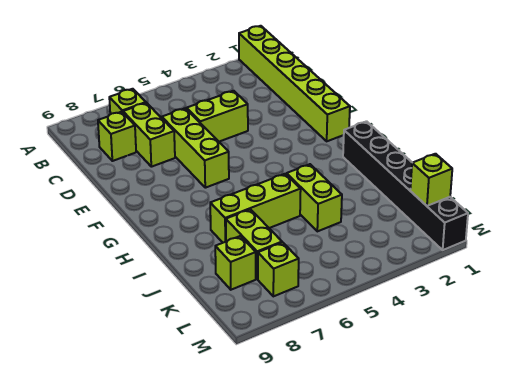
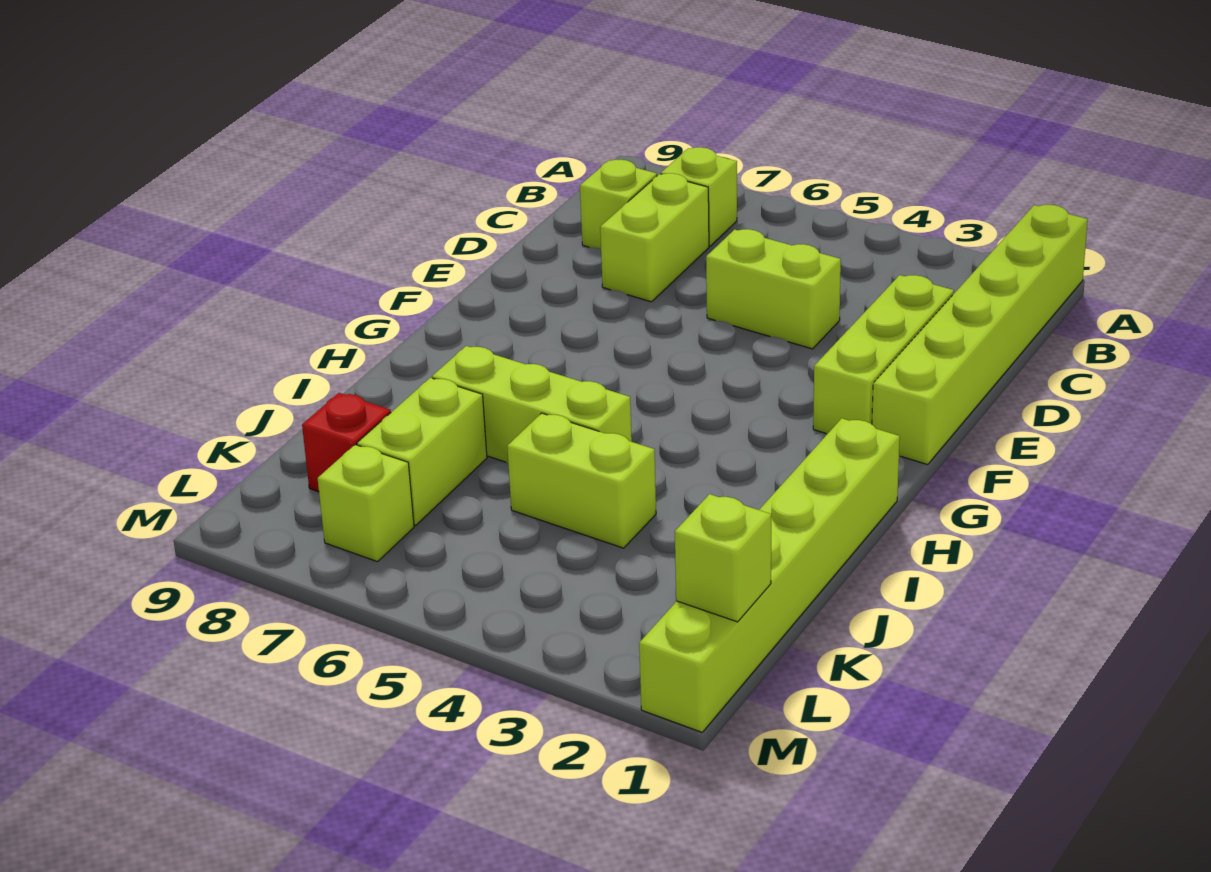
lime brick D6:F6 level 1 -> lime brick D2:F2 level 1
black brick H1:M1 level 1 -> lime brick H1:M1 level 1
lime brick I4:J4 level 1 -> lime brick J4:J5 level 1
lime brick K8 level 1 -> red brick K8 level 1

